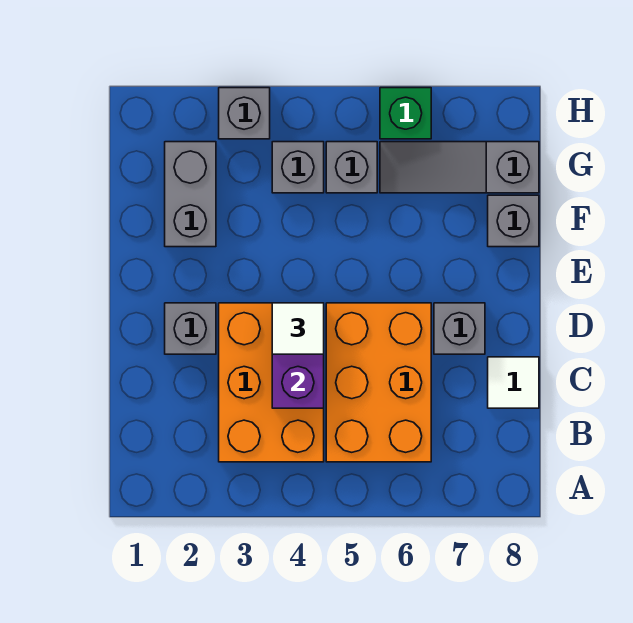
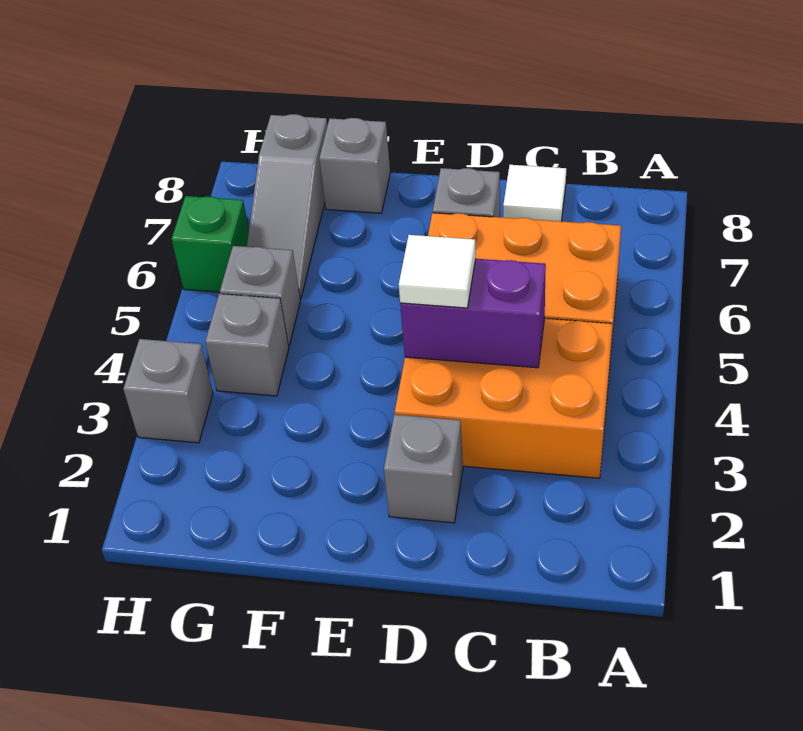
grey brick F2:G2 level 1 -> none

